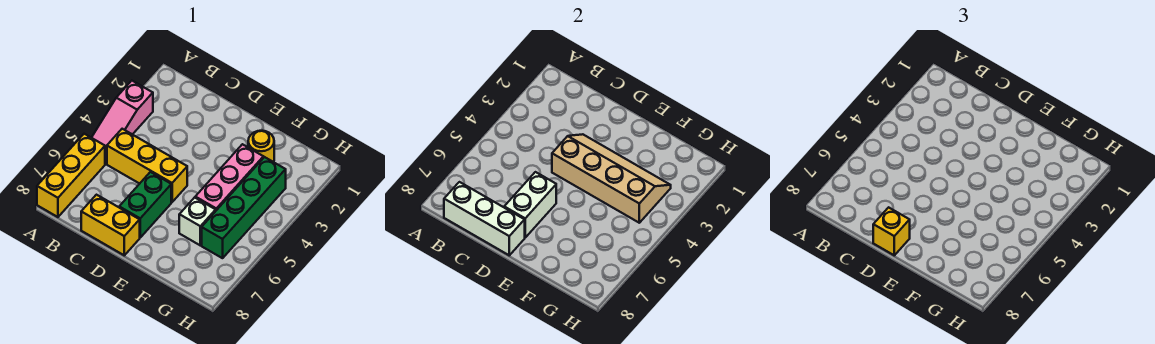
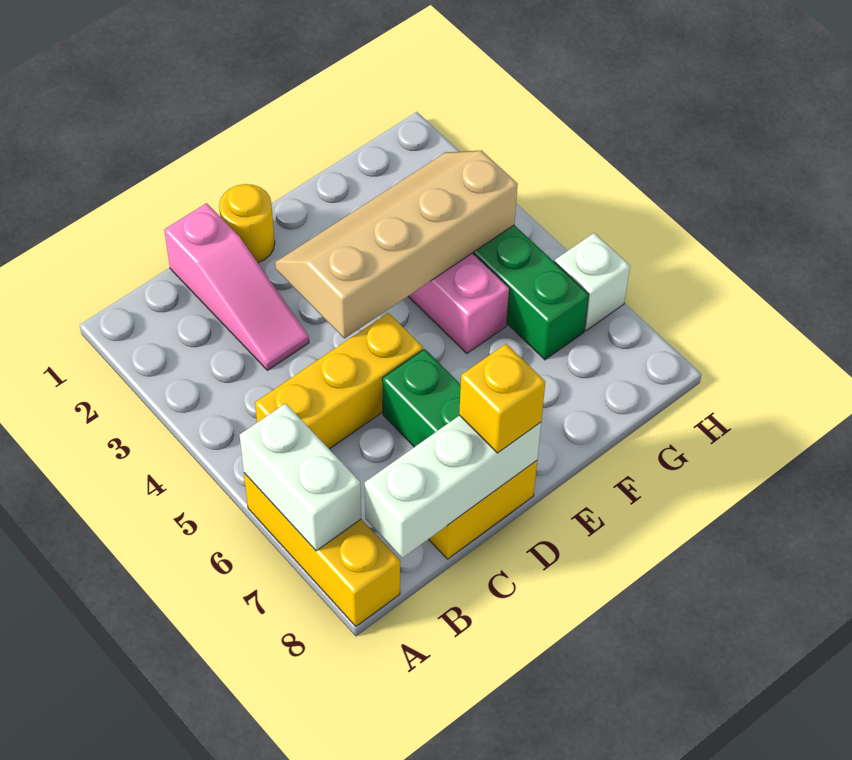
pink slope A3:A5 level 1 top 3 -> pink slope C1:C3 level 1 top 1
white brick D6:D7 level 2 -> white brick A6:A7 level 2
yellow round brick F2 level 1 -> yellow round brick D1 level 1
white brick F6 level 1 -> white brick H6 level 1

